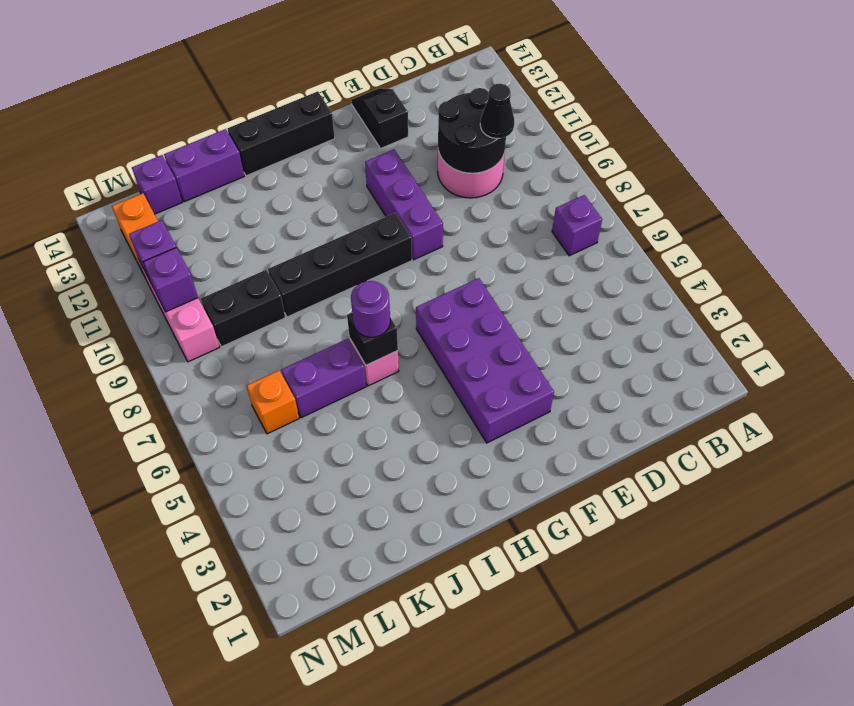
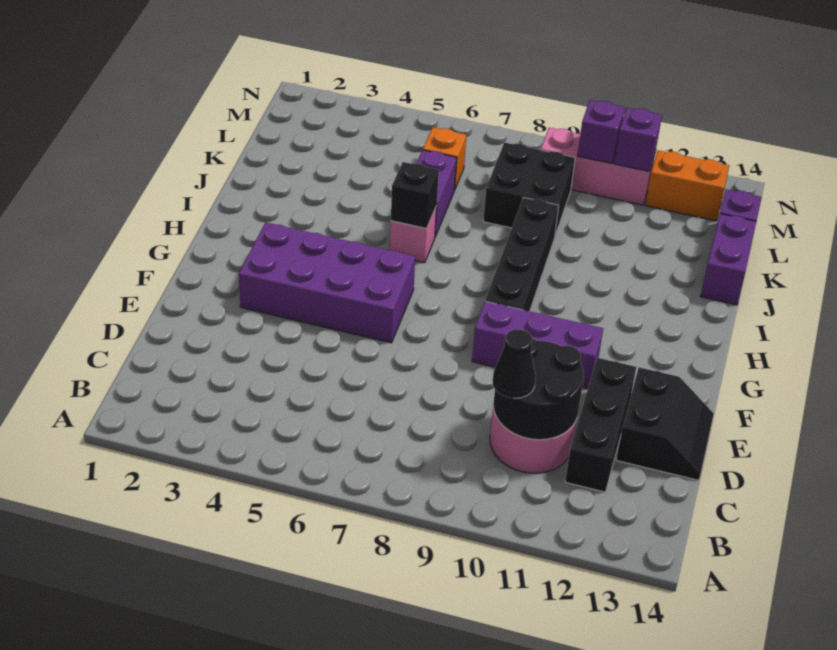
purple brick B7 level 1 -> none
black slope E13:E14 level 1 top 13 -> black slope D13:E14 level 1 top 13
black brick G14:I14 level 1 -> black brick C12:E12 level 1
purple round brick I6 level 3 -> none
black brick K9:L9 level 1 -> black brick K8:L9 level 1

